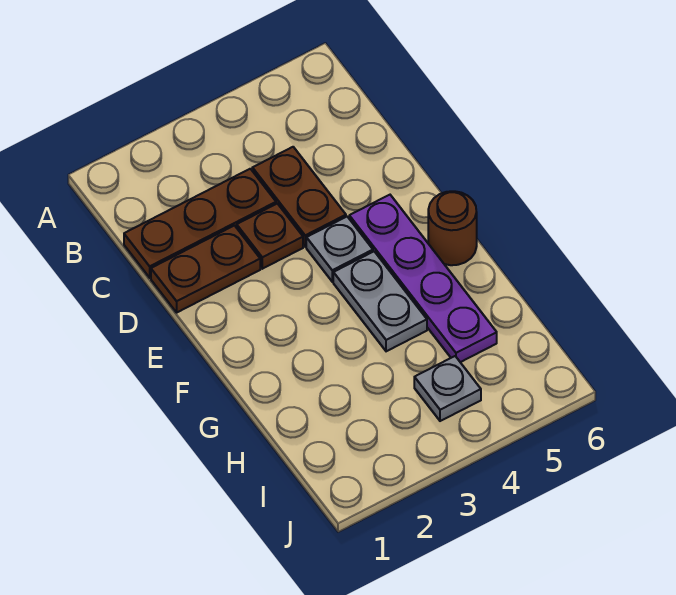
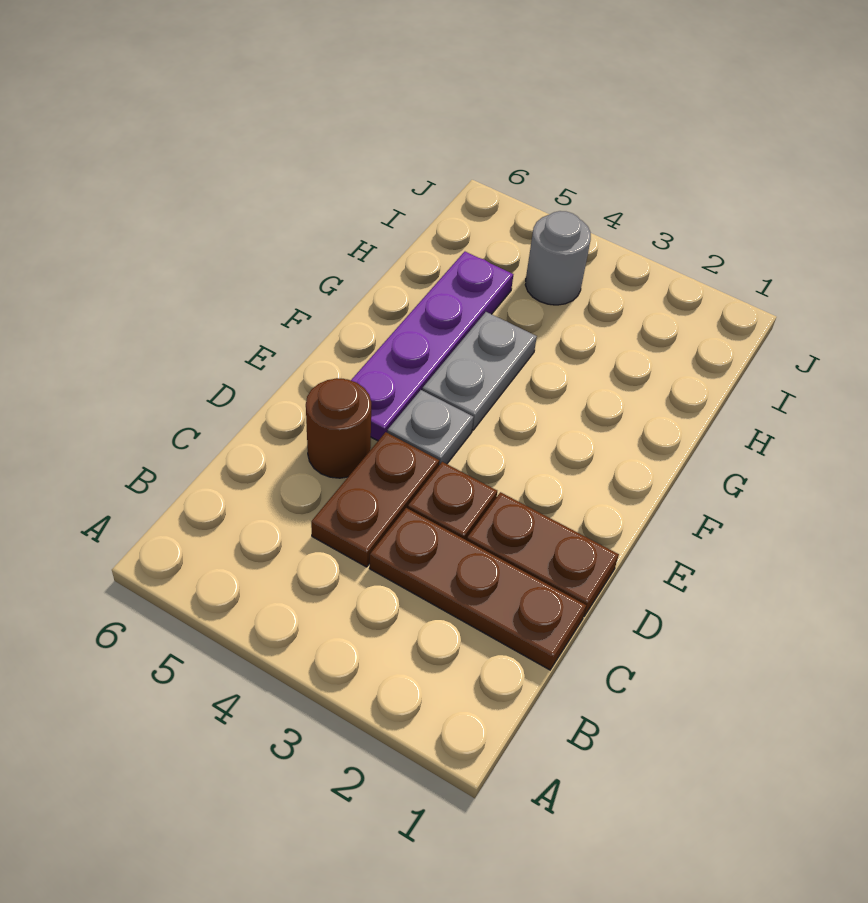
brown round brick F6 level 1 -> brown round brick D5 level 1
grey plate I4 level 1 -> grey round brick I4 level 1

